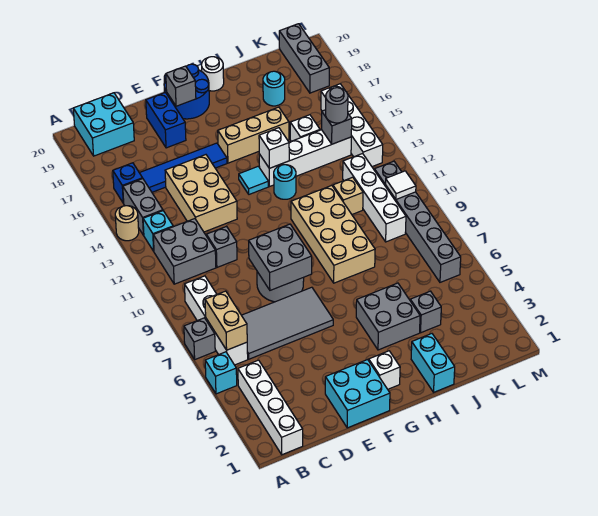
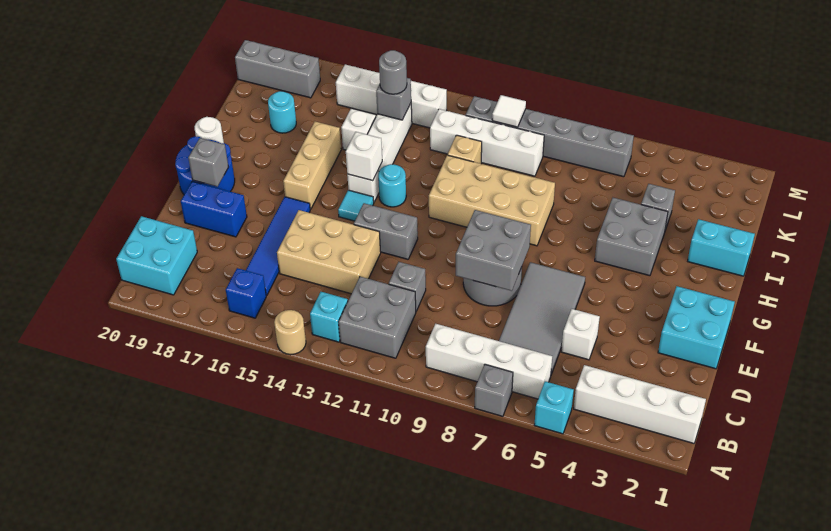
tan brick B6:B7 level 2 -> none
grey brick B14:B15 level 1 -> grey brick F12:F13 level 1
white brick G2 level 1 -> white brick D5 level 1

